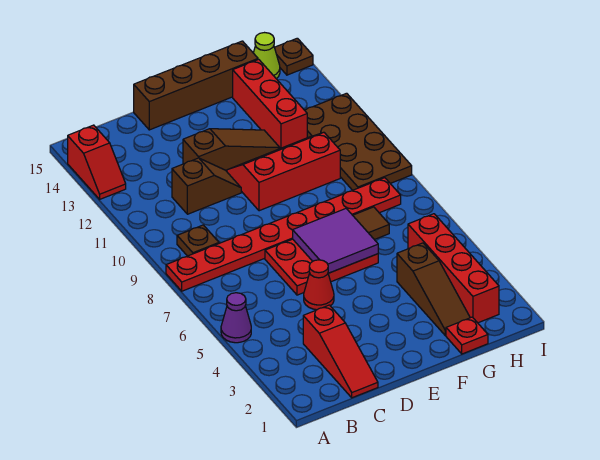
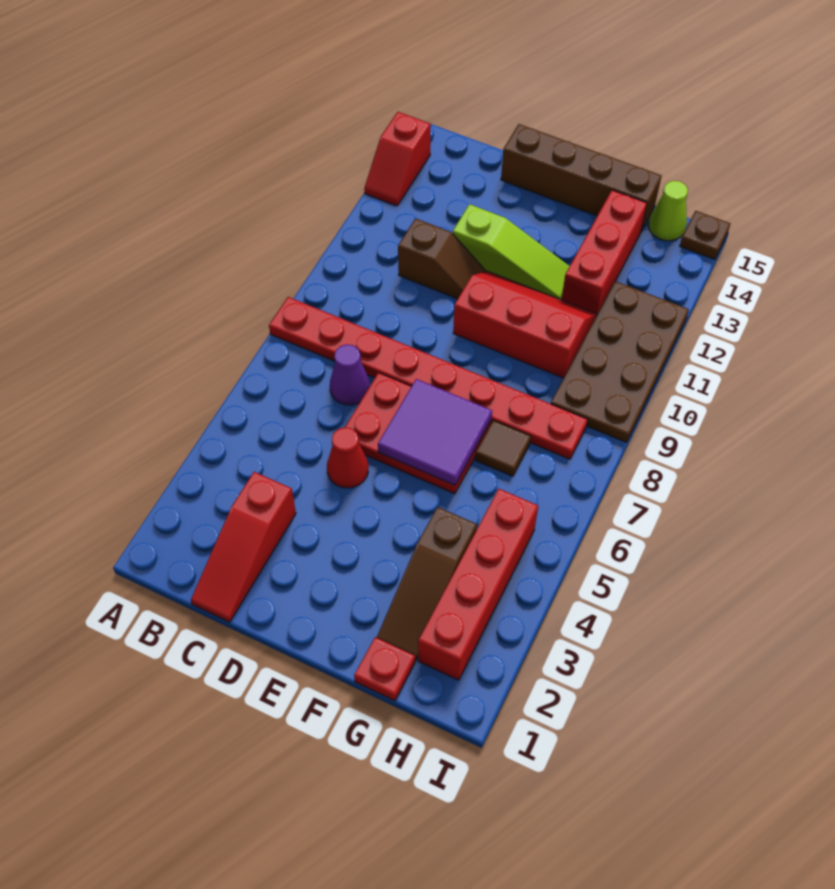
purple cone A5 level 1 -> purple cone C7 level 1
brown plate B9 level 1 -> none
brown slope D12:F12 level 1 top D -> lime slope D12:F12 level 1 top D

